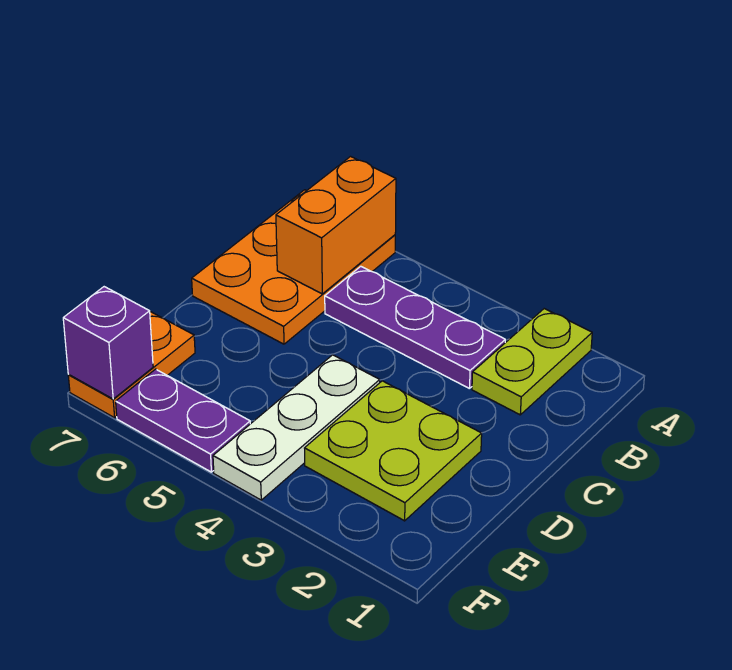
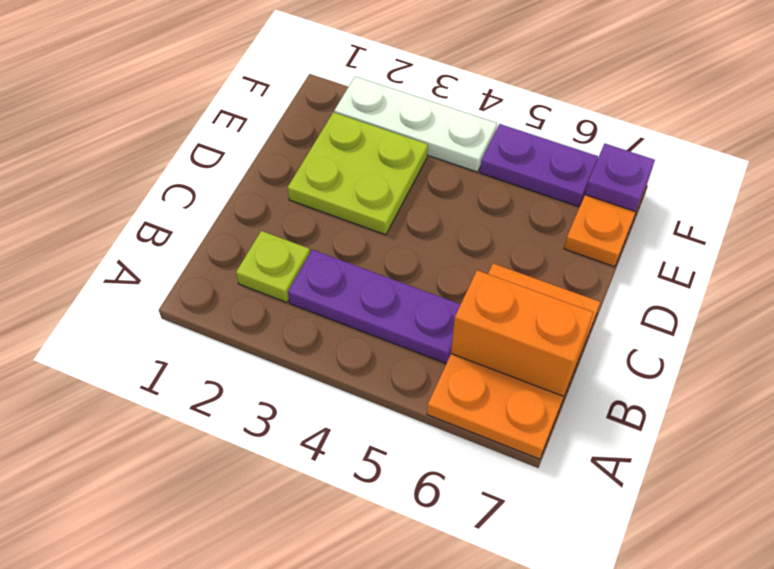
lime plate A2:B2 level 1 -> lime plate B2 level 1
orange brick A6:B6 level 2 -> orange brick B6:B7 level 2
white plate D4:F4 level 1 -> white plate F2:F4 level 1
purple brick F7 level 2 -> purple plate F7 level 2

